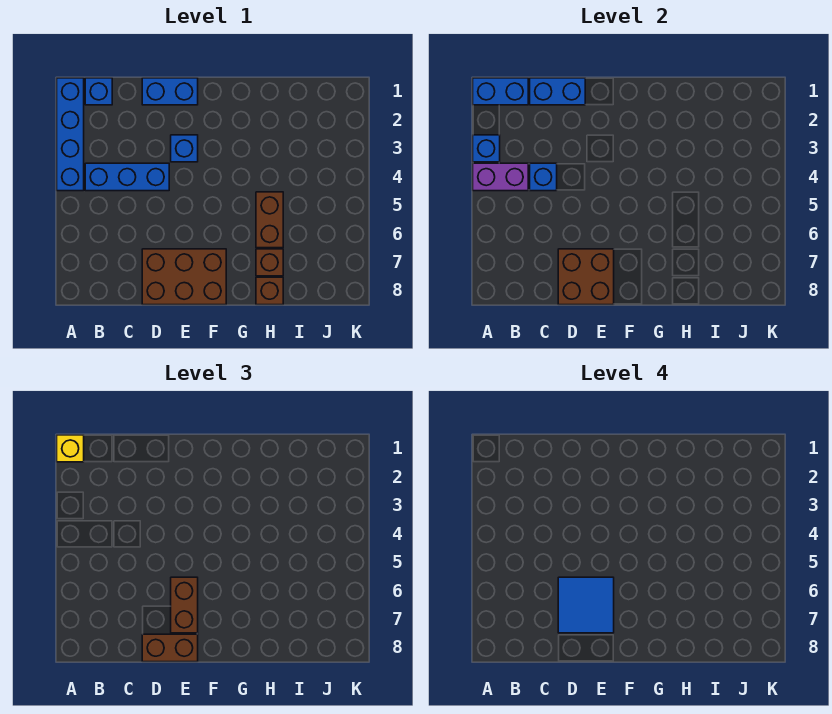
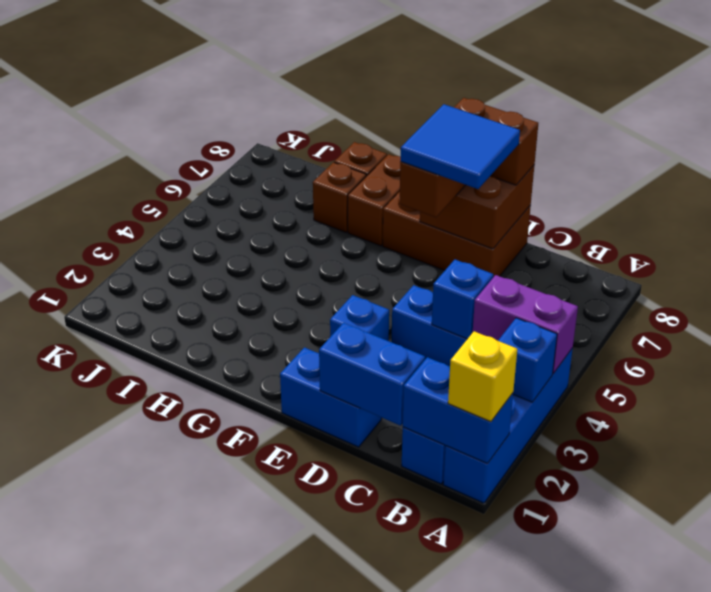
brown brick H5:H6 level 1 -> brown brick G7:G8 level 1

